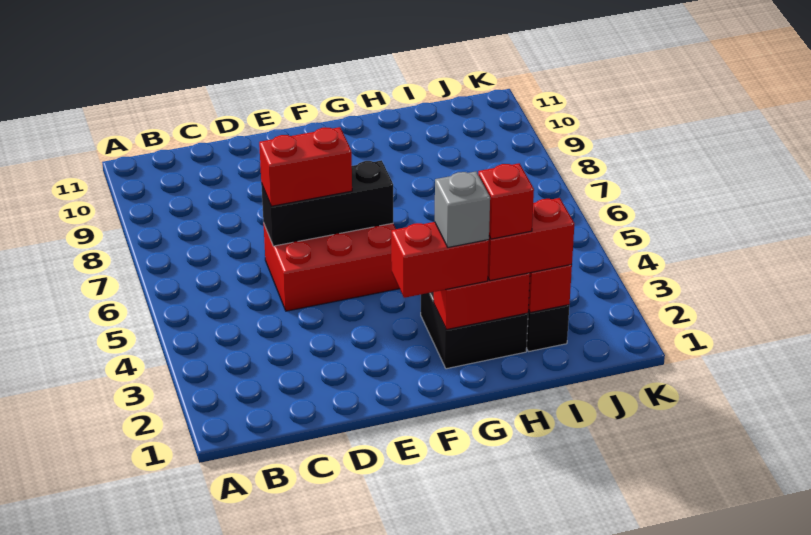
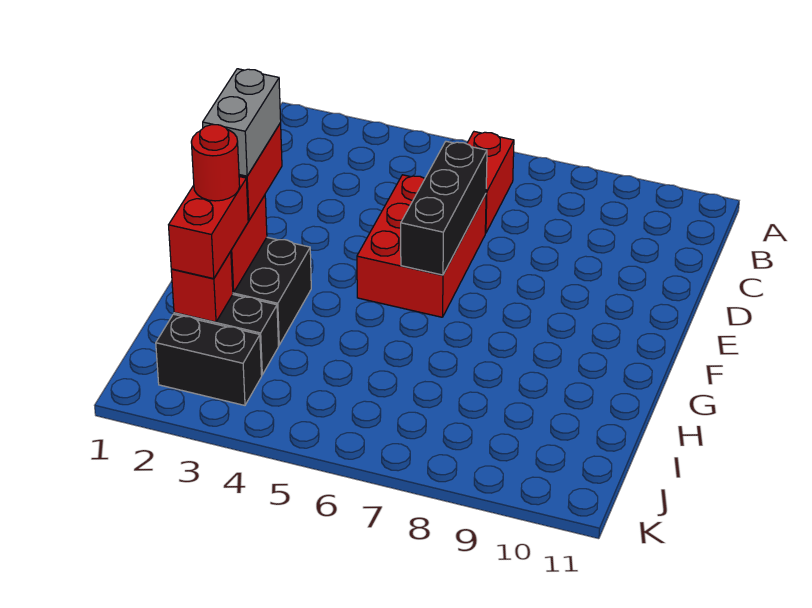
red brick D6:E6 level 3 -> red brick B6:C6 level 1
grey brick G2 level 4 -> grey brick F2:G2 level 4
red brick H2 level 4 -> red round brick H2 level 4
none -> black brick J2:J3 level 1

